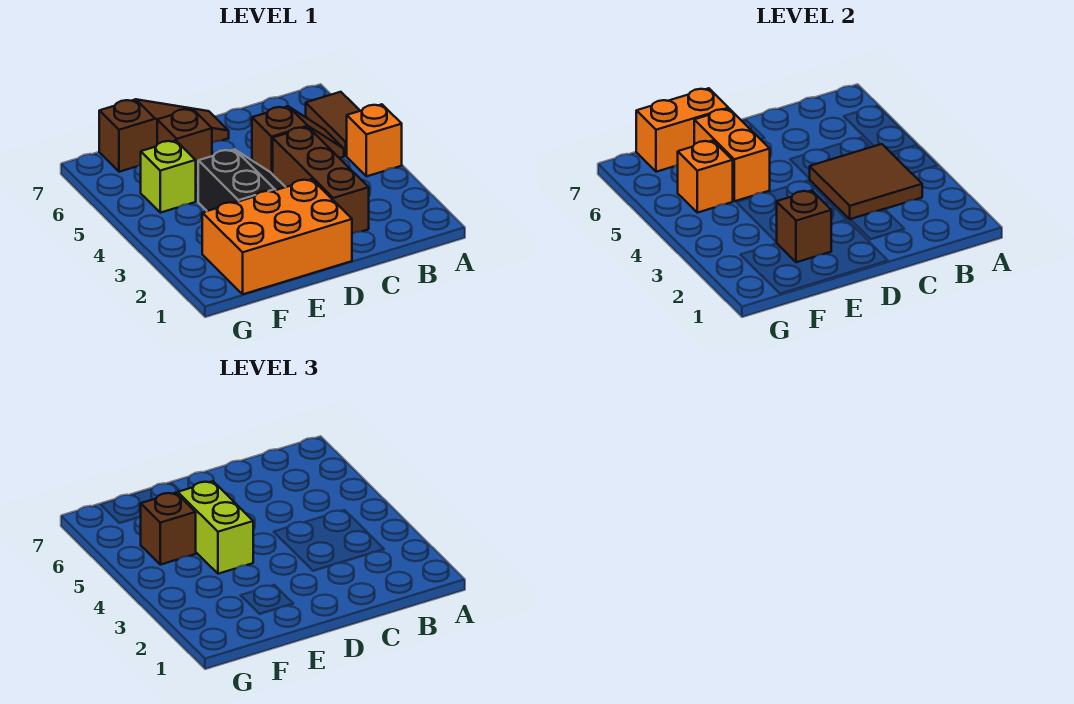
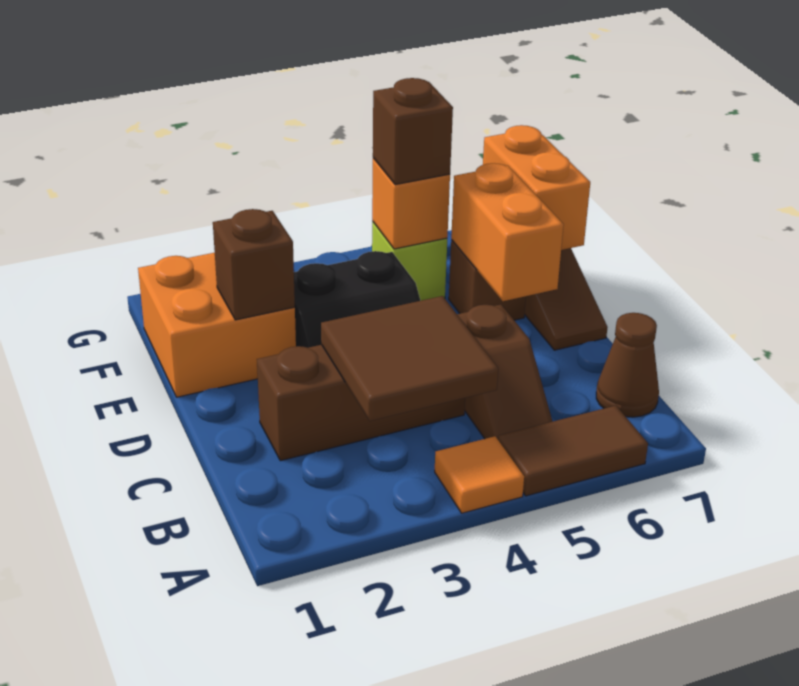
orange brick A4 level 1 -> orange tile A4 level 1
none -> brown cone B7 level 1
orange brick D1:F2 level 1 -> orange brick E1:F2 level 1
lime brick E4:E5 level 3 -> none
orange brick E5:E6 level 2 -> orange brick D6:E6 level 2

